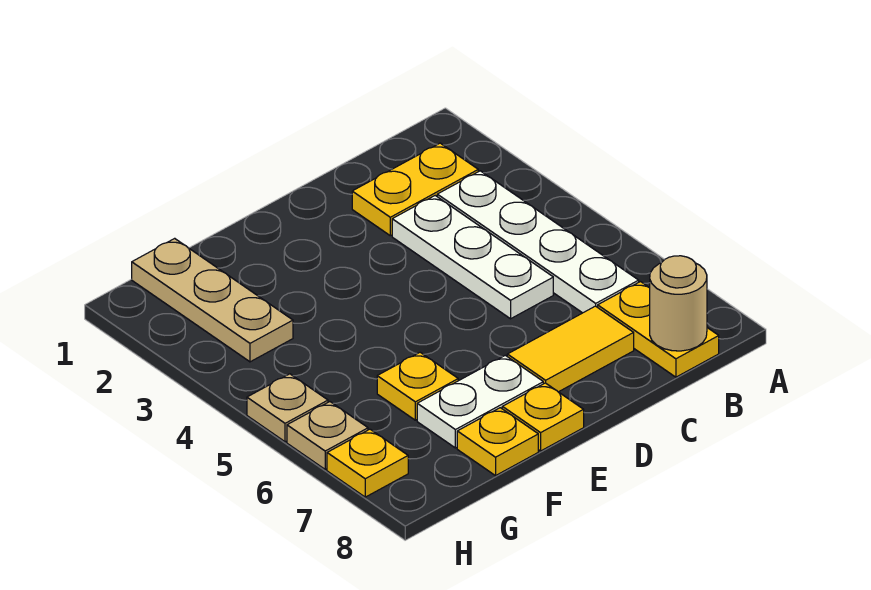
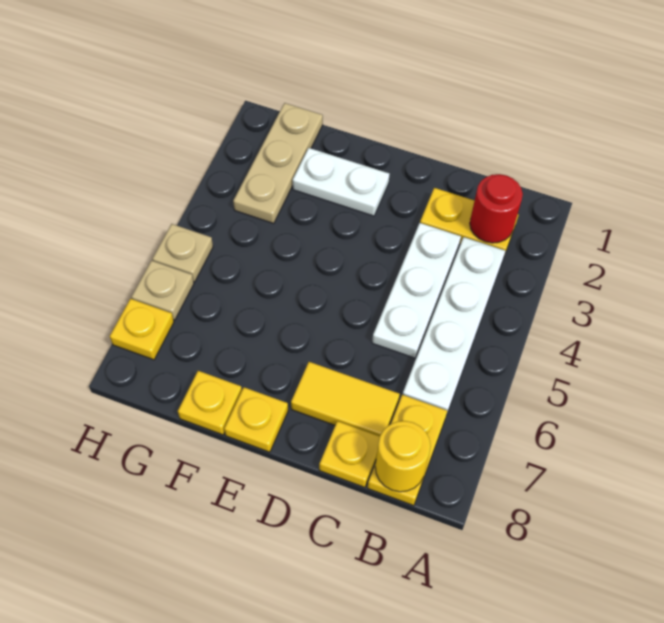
none -> red round brick B2 level 2
tan round brick B8 level 2 -> yellow round brick B8 level 2
white plate E7:F7 level 1 -> white plate E2:F2 level 1
yellow plate F6 level 1 -> yellow plate C8 level 1

